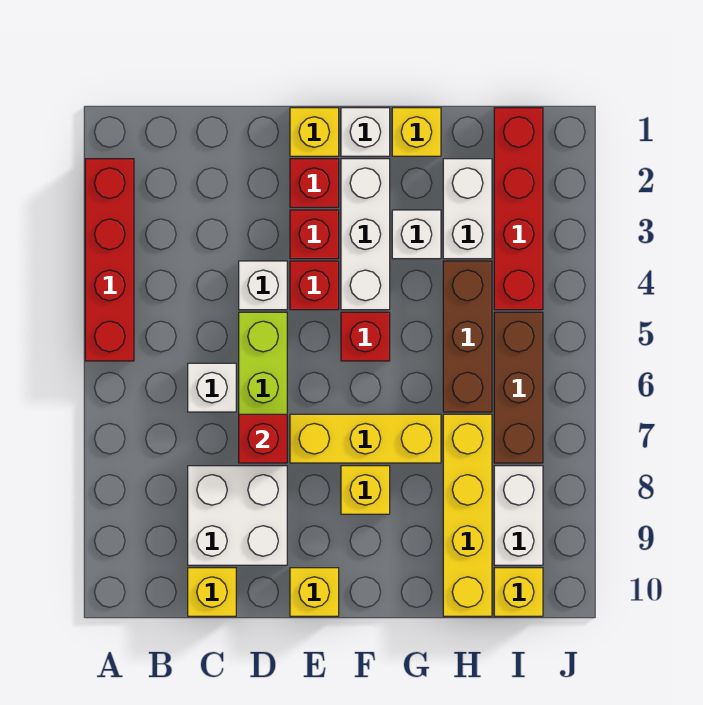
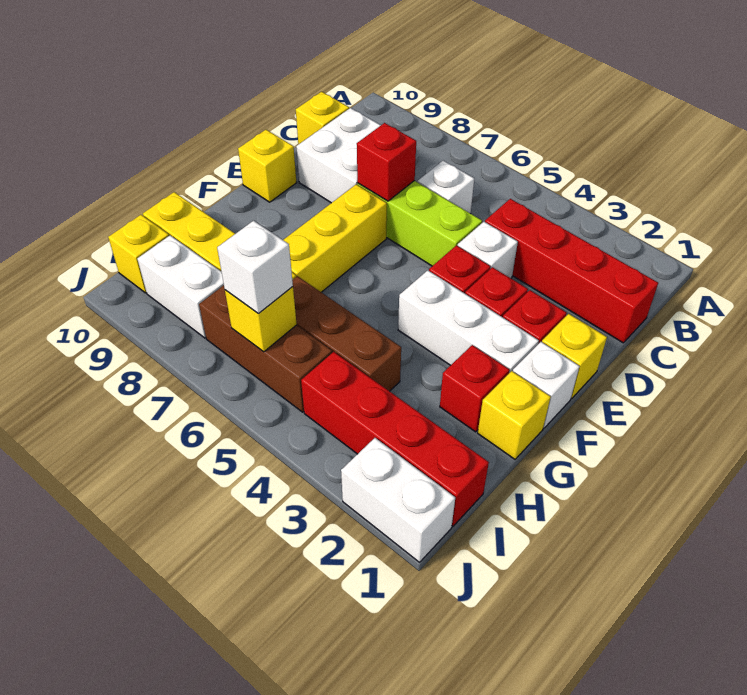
red brick A2:A5 level 1 -> red brick C1:C4 level 1
red brick F5 level 1 -> red brick G2 level 1
yellow brick F8 level 1 -> yellow brick I6 level 2
white brick G3 level 1 -> white brick I6 level 3
white brick H2:H3 level 1 -> white brick J1:J2 level 1

